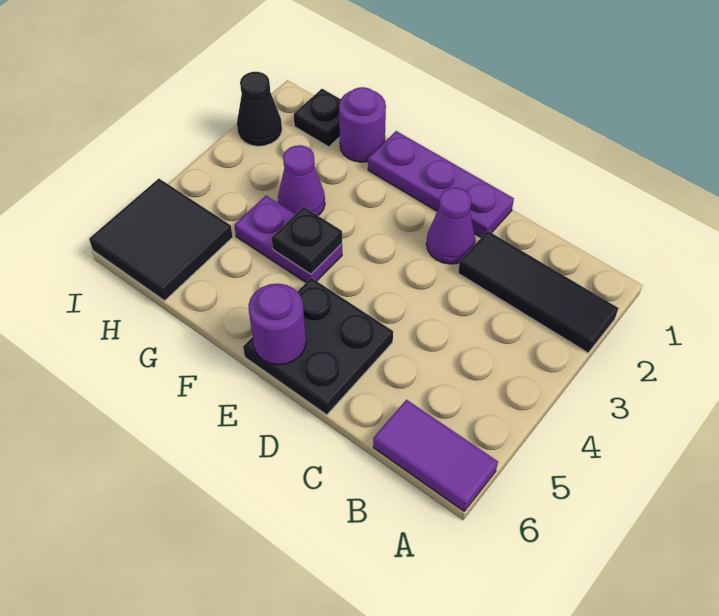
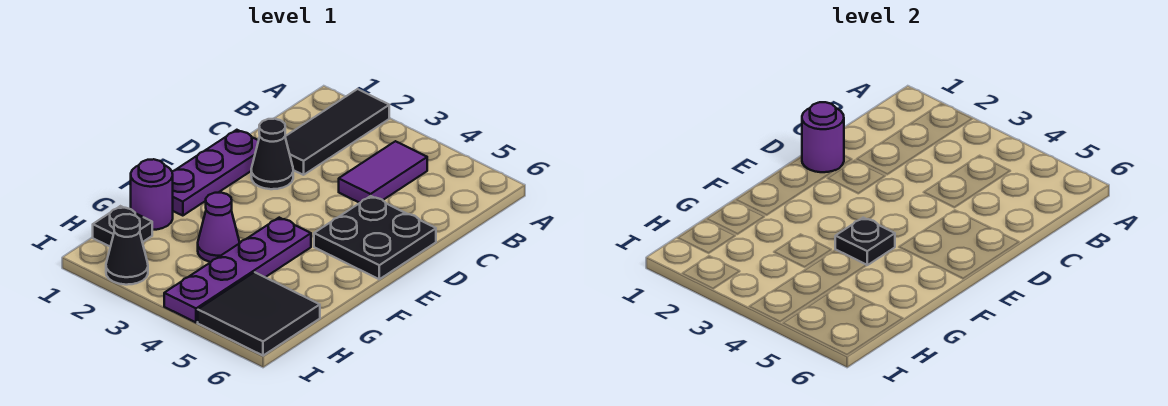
purple tile A6:B6 level 1 -> purple tile B4:C4 level 1
purple cone D2 level 1 -> black cone D2 level 1
purple round brick E6 level 2 -> purple round brick D1 level 2
purple plate F4:G4 level 1 -> purple plate F4:I4 level 1

